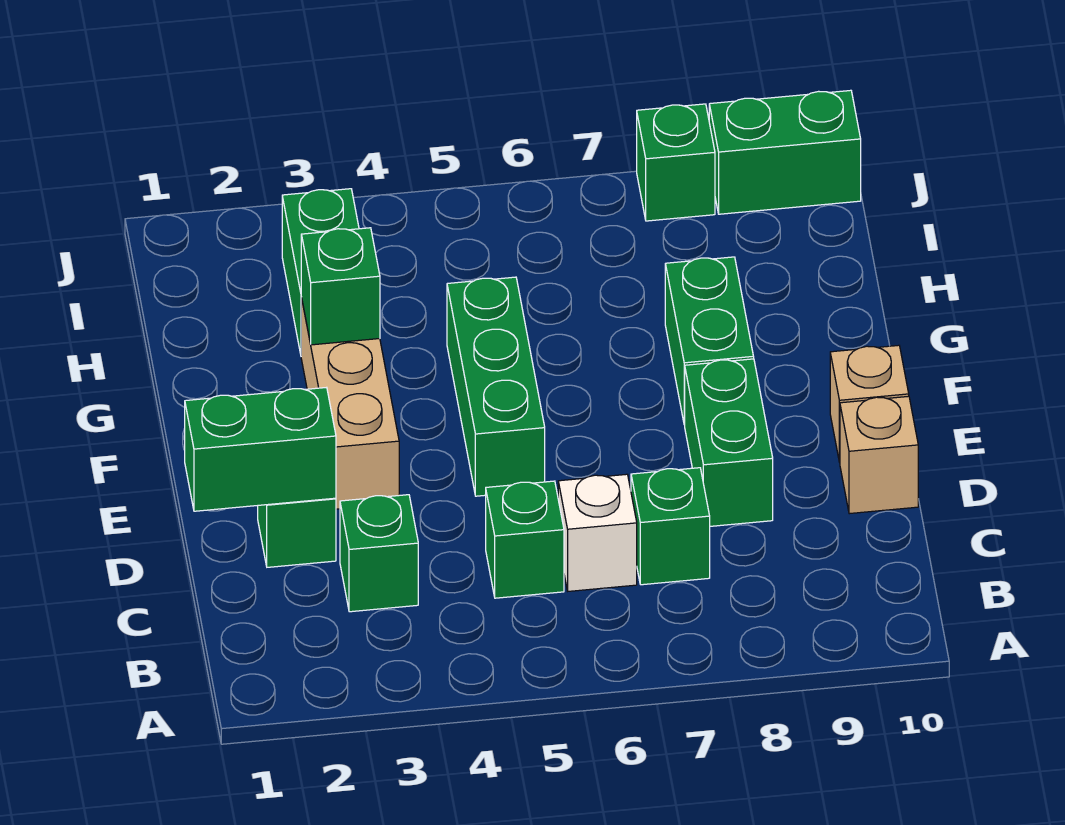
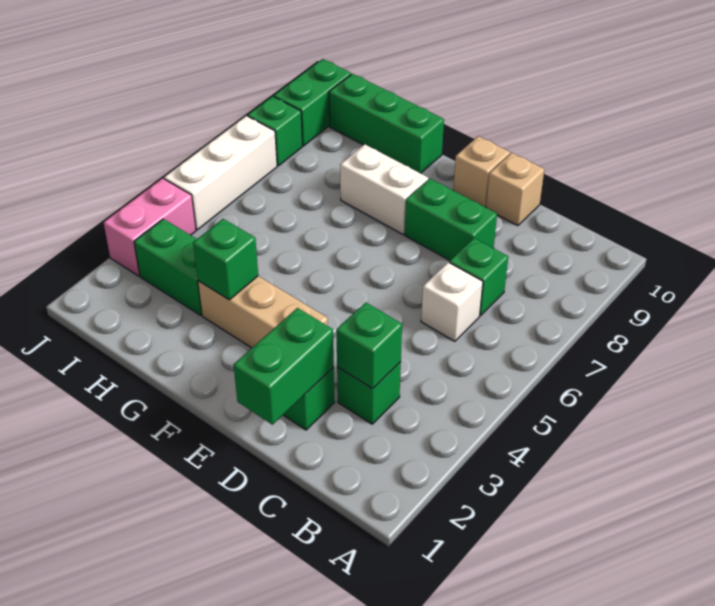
green brick C5 level 1 -> green brick C3 level 2
green brick E5:G5 level 1 -> green brick G10:I10 level 1
green brick F8:G8 level 1 -> white brick F8:G8 level 1
none -> pink brick J3:J4 level 1
none -> white brick J5:J7 level 1

